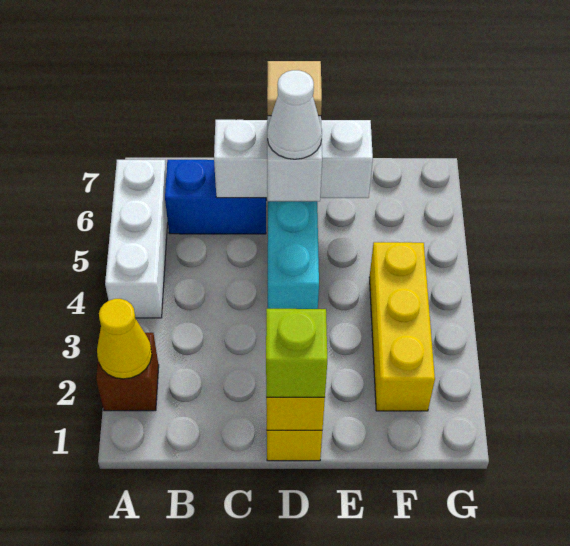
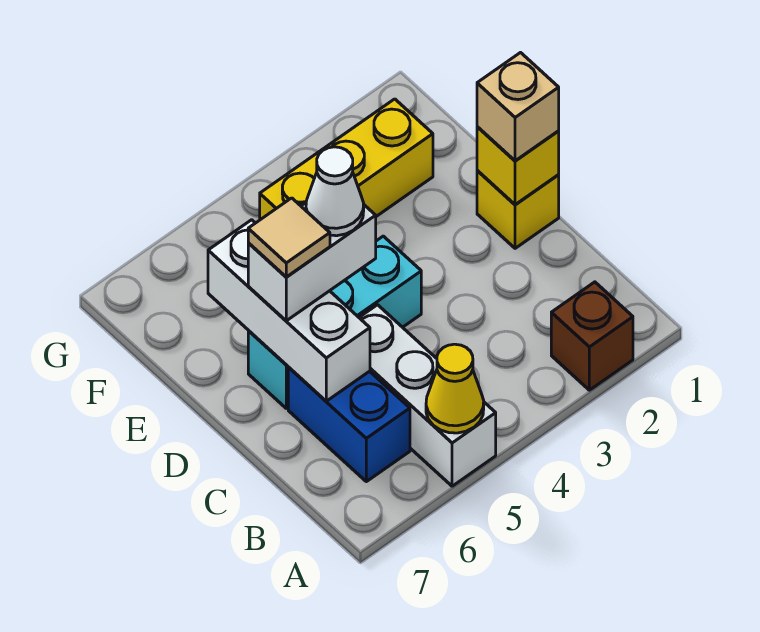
yellow cone A2 level 2 -> yellow cone A5 level 2
white brick A4:A6 level 1 -> white brick A5:C5 level 1
lime brick D1 level 3 -> tan brick D1 level 3

